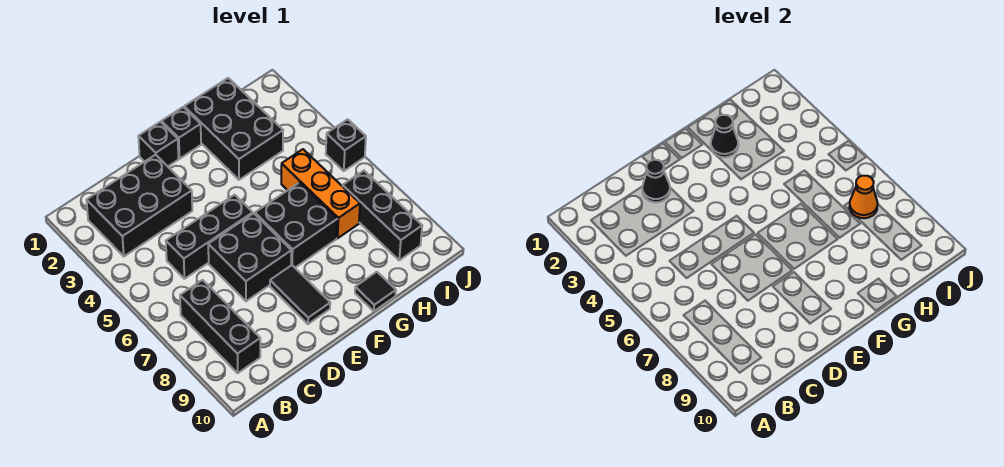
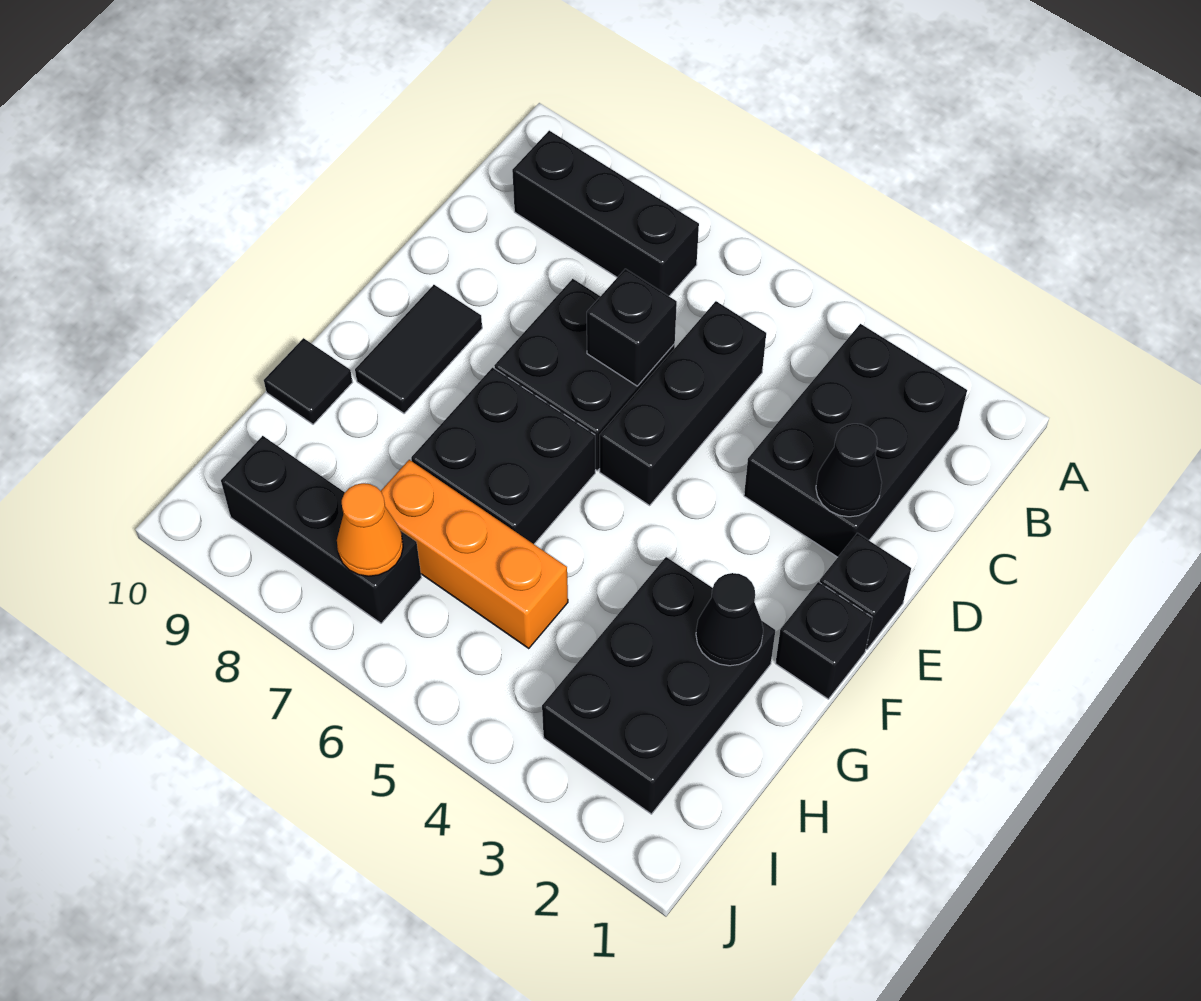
black tile E8:E9 level 1 -> black tile E9:F9 level 1
black brick G1:H3 level 1 -> black brick G2:I3 level 1
black brick J5 level 1 -> black brick D6 level 2

